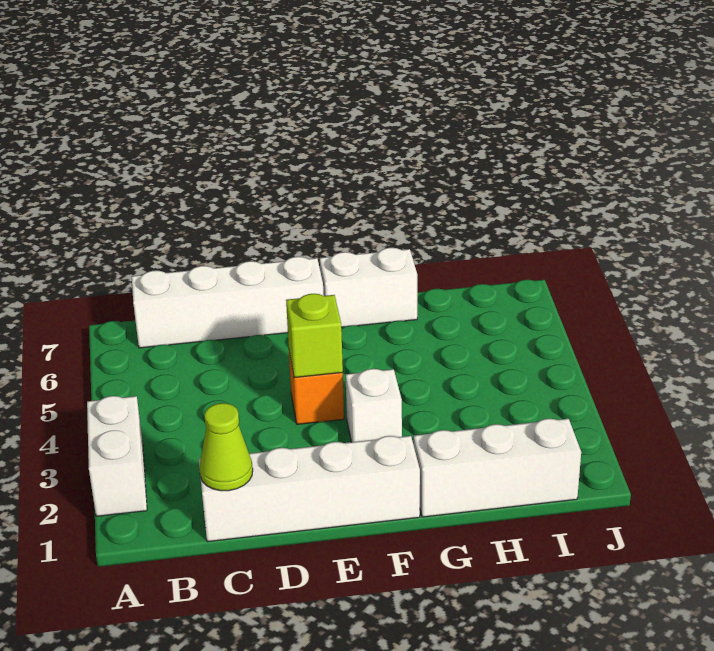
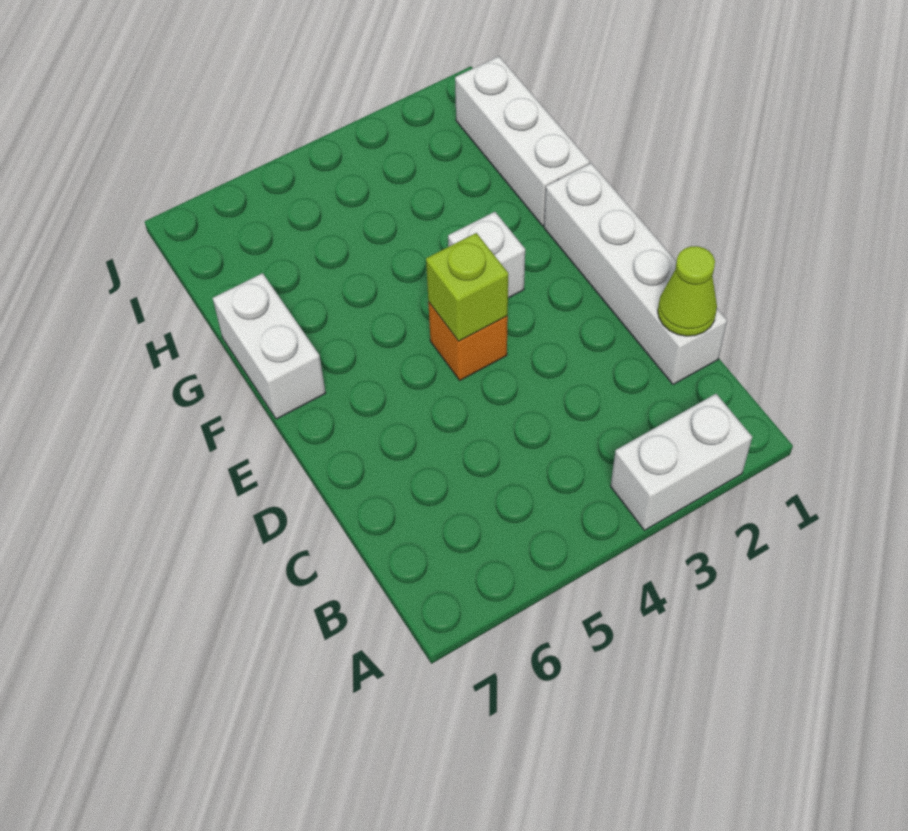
white brick B7:E7 level 1 -> none

